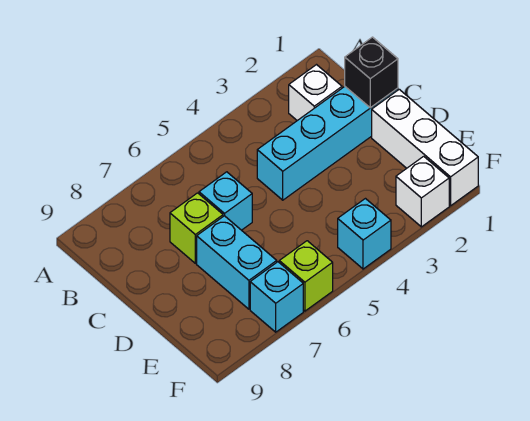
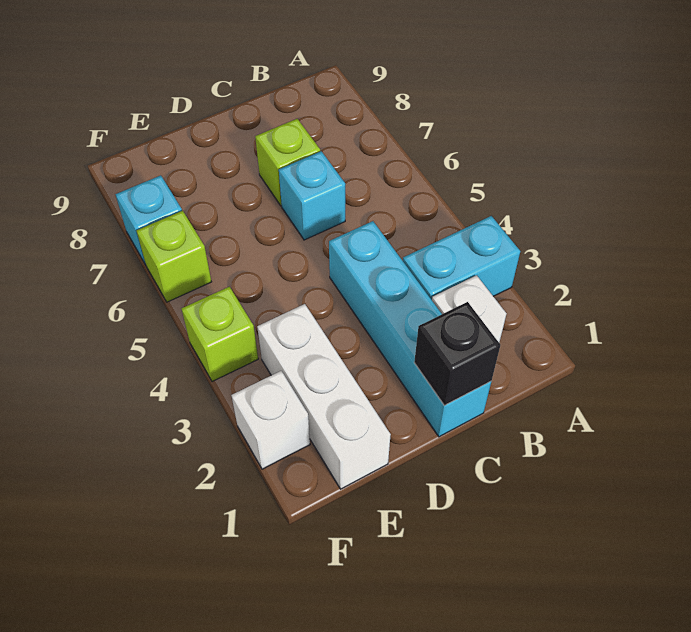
white brick D1:F1 level 1 -> white brick E1:E3 level 1
cyan brick D7:E7 level 1 -> cyan brick A3:B3 level 1
cyan brick F4 level 1 -> lime brick F4 level 1

